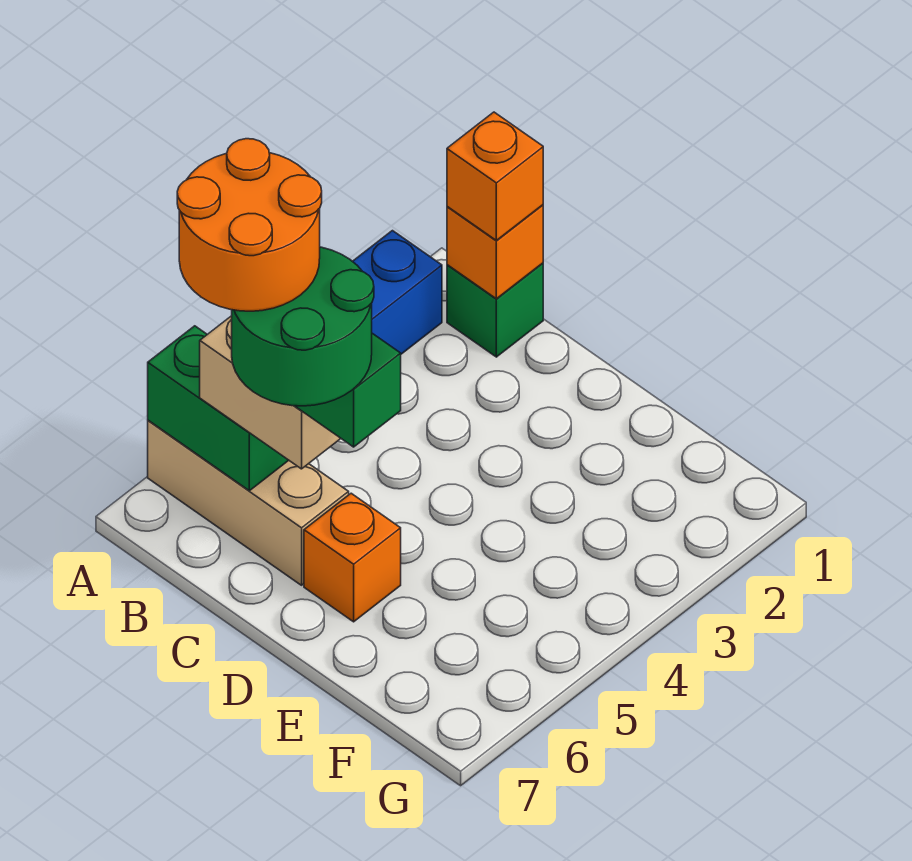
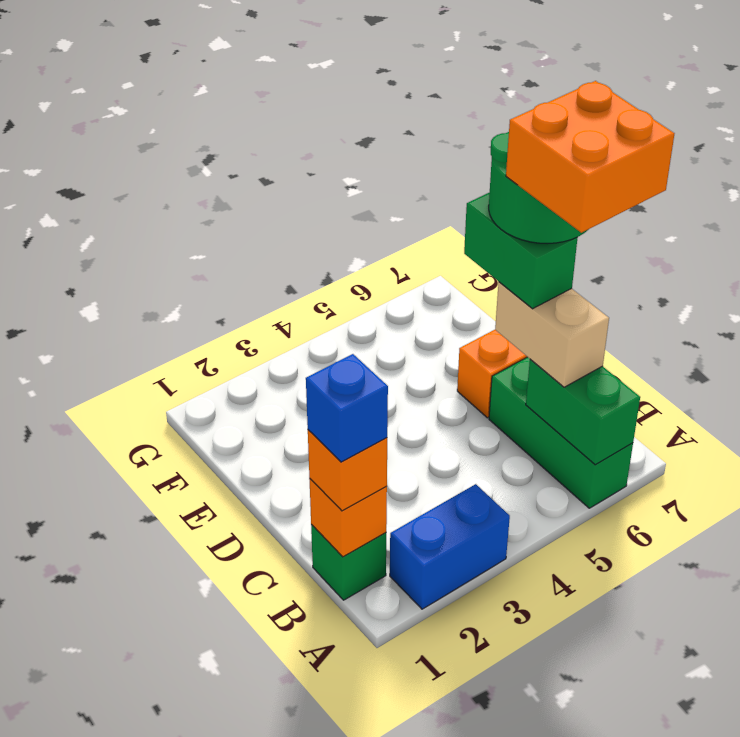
tan brick A6:C6 level 1 -> green brick A6:C6 level 1
none -> blue brick B1 level 4
orange round brick B6:C7 level 6 -> orange brick B6:C7 level 6

